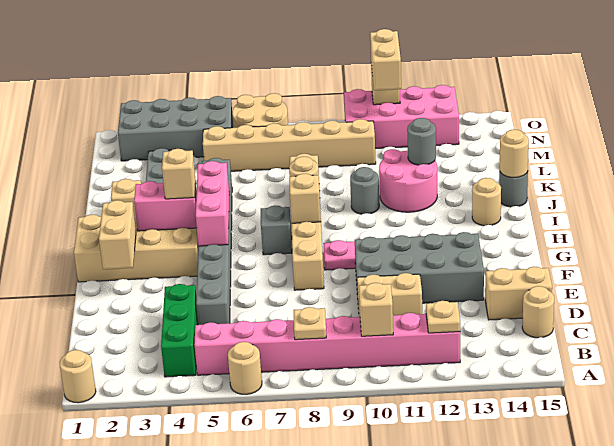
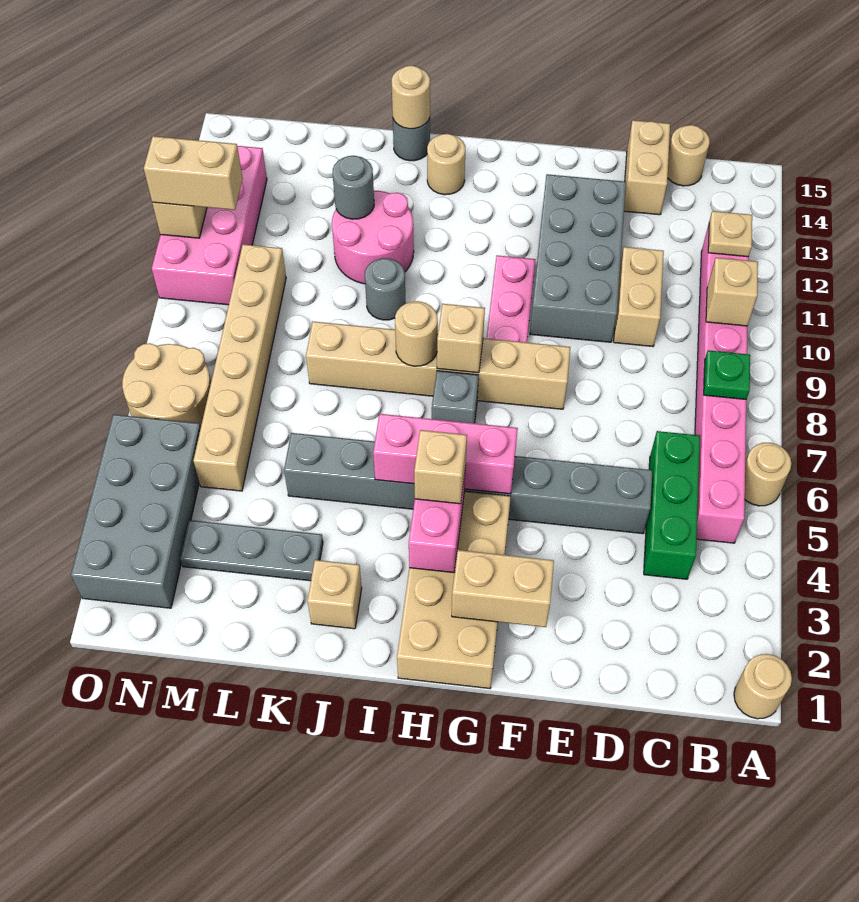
green brick B4:D4 level 1 -> green brick C4:C6 level 1
tan plate B8 level 2 -> green plate B8 level 2

